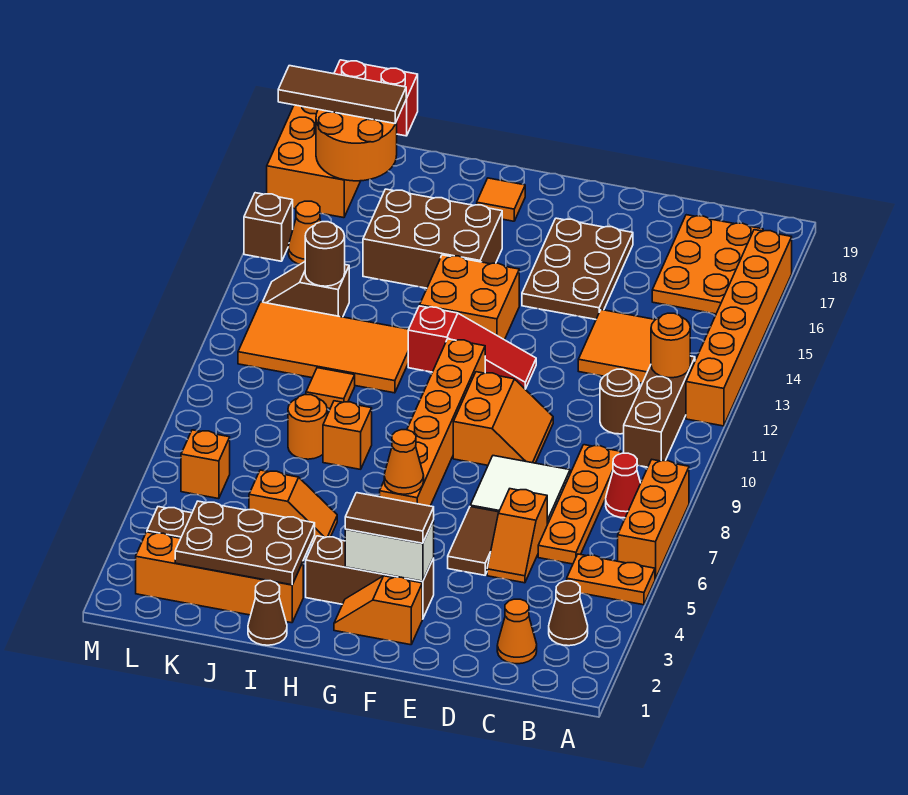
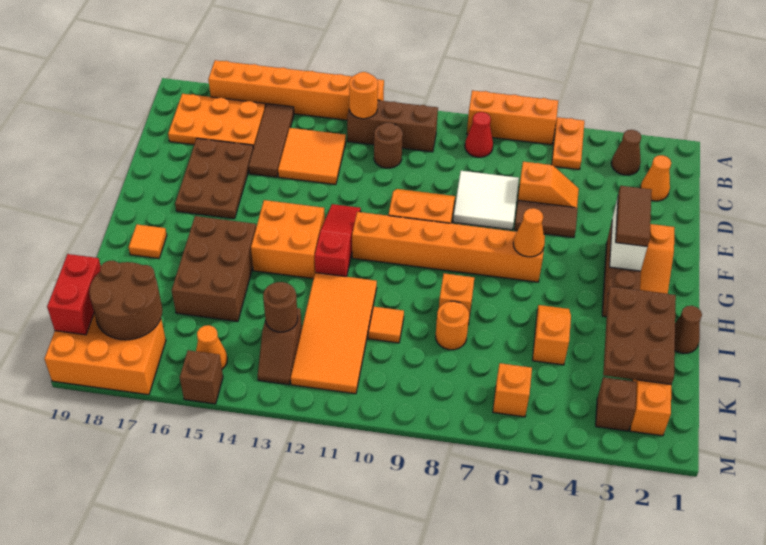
orange plate C6:C9 level 1 -> none
brown plate E15:F17 level 1 -> brown plate D16:F17 level 1
orange round brick K17:L18 level 2 -> brown round brick K17:L18 level 2
brown tile K18:M18 level 3 -> brown tile B15:D15 level 1

